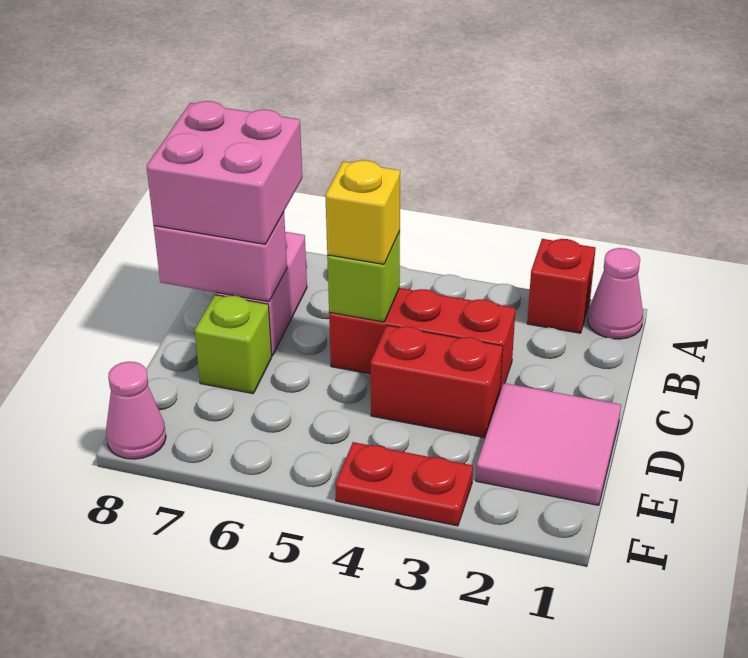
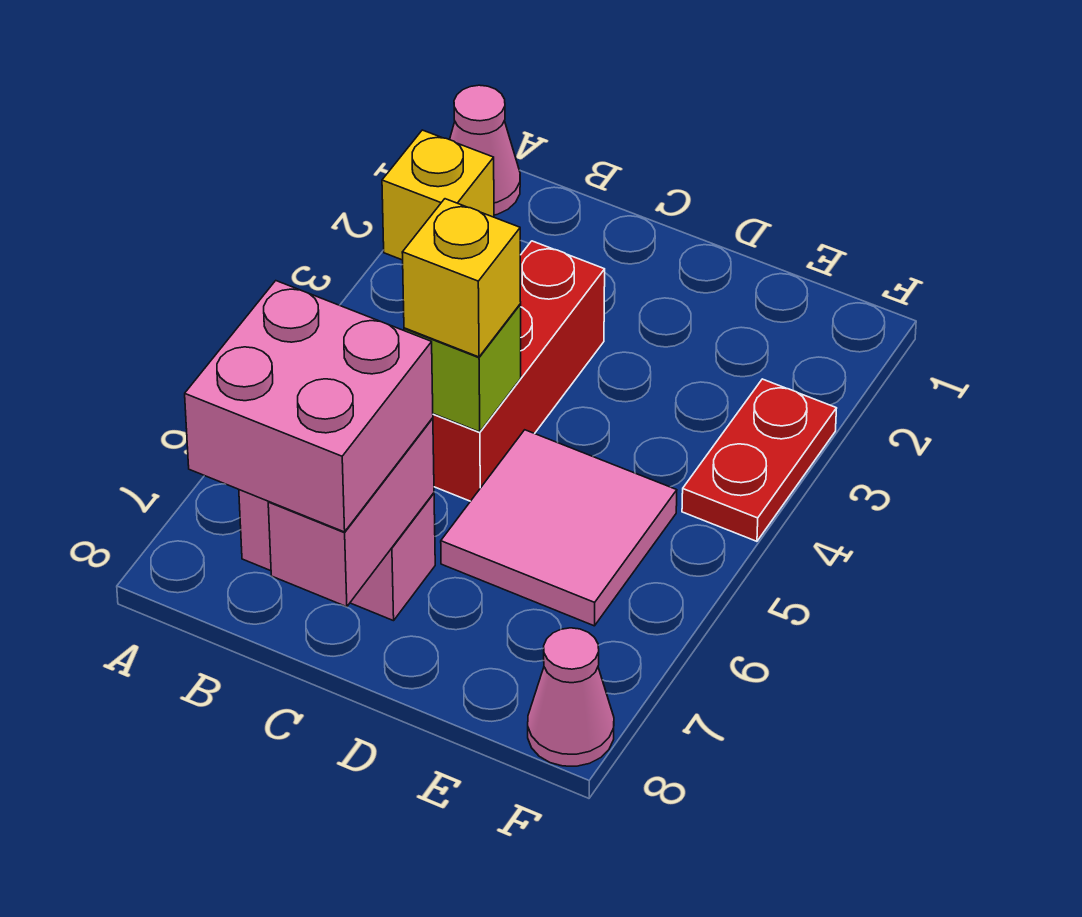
red brick A2 level 1 -> yellow brick A2 level 1
pink tile D1:E2 level 1 -> pink tile D5:E6 level 1
red brick D3:D4 level 1 -> none
lime brick D7 level 1 -> none

